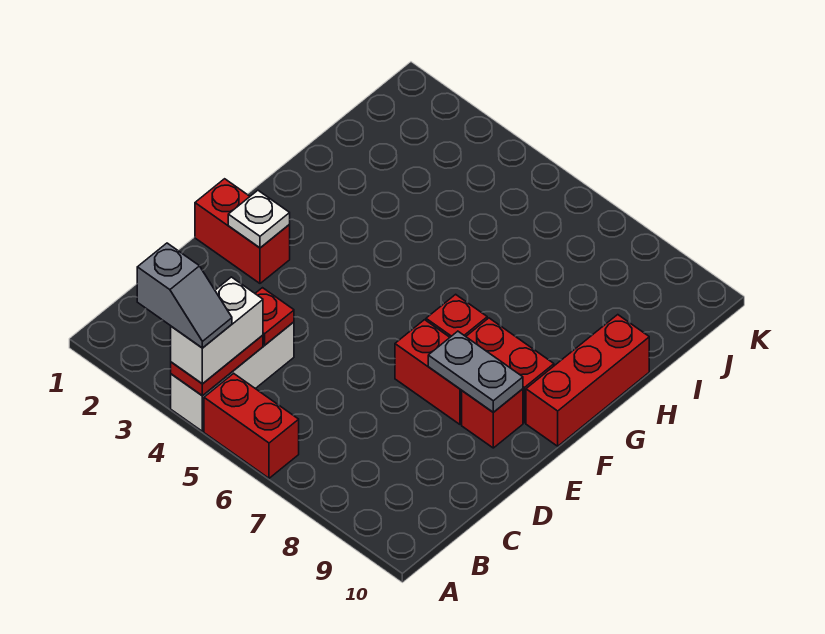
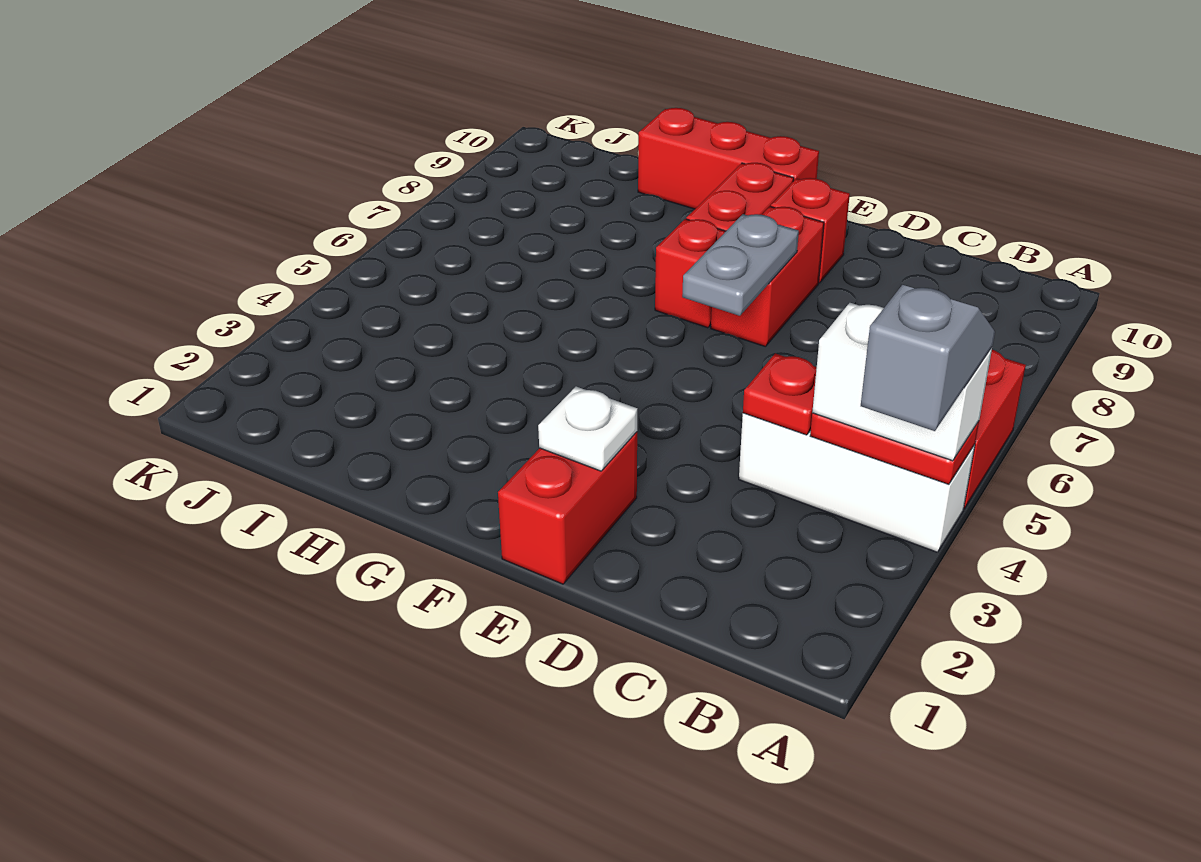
grey plate E8:E9 level 2 -> grey plate E6:E7 level 2

